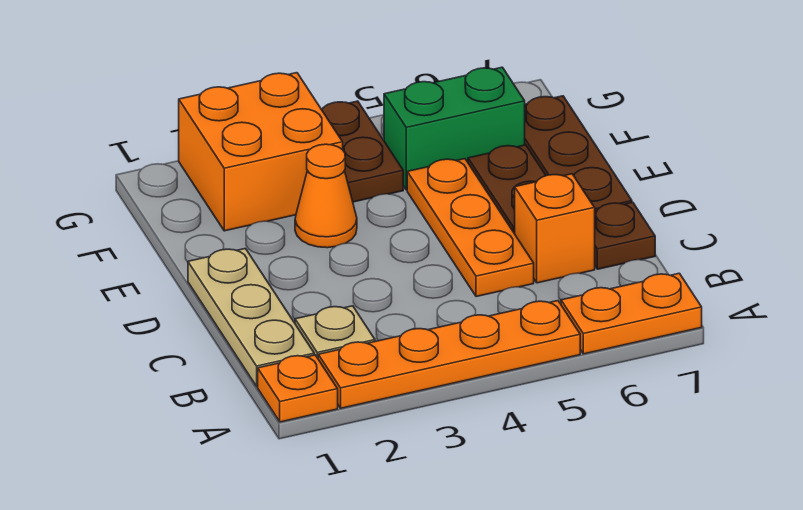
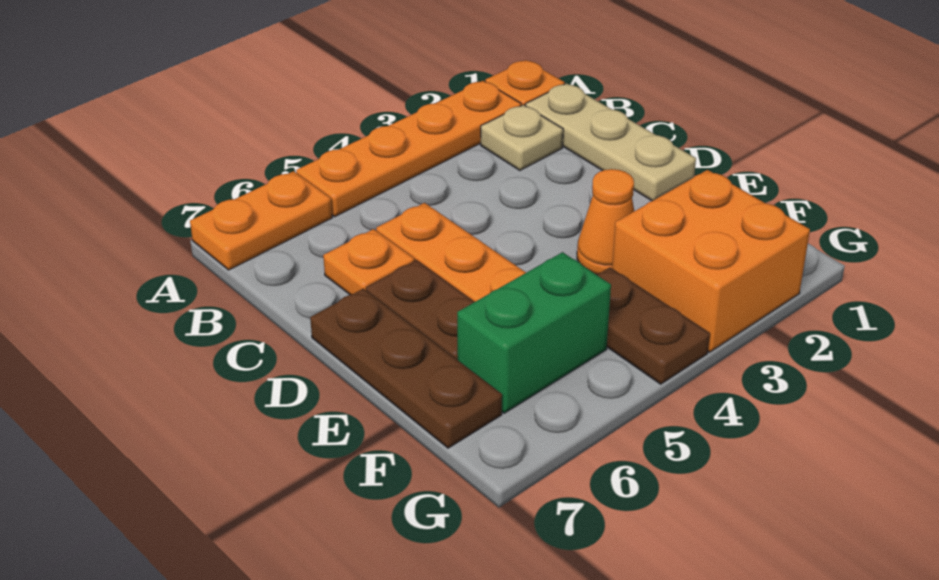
orange brick C6 level 1 -> orange plate C6 level 1
brown plate C7 level 1 -> none

